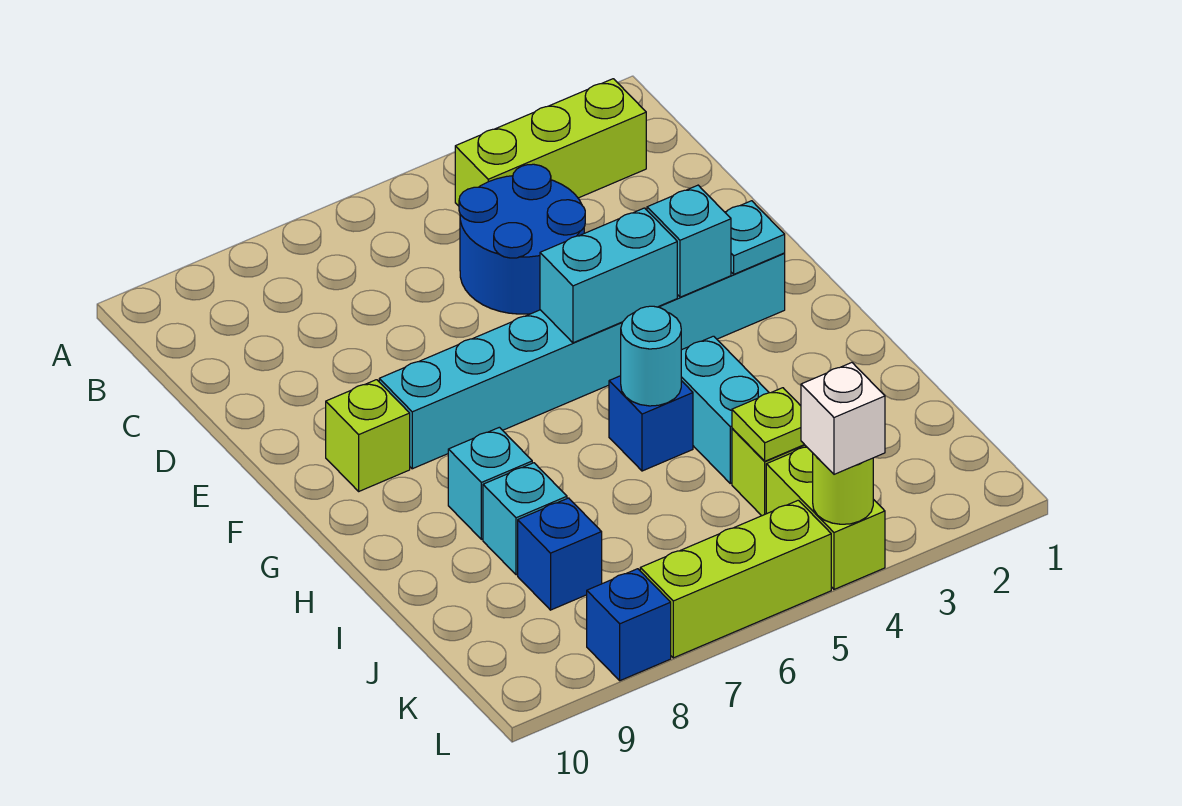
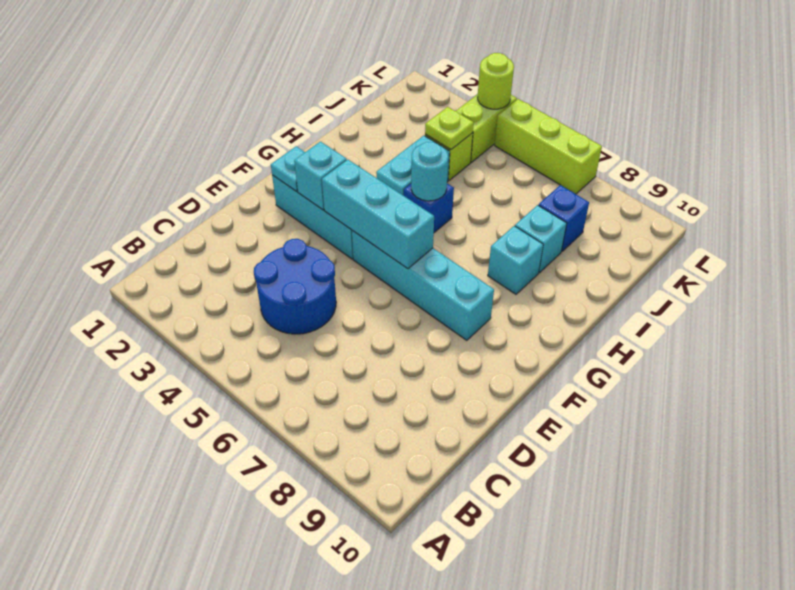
lime brick B2:B4 level 1 -> none
cyan brick F4:F5 level 2 -> cyan brick F4:F6 level 2
lime brick F9 level 1 -> none
white brick L4 level 3 -> none
blue brick L8 level 1 -> none

